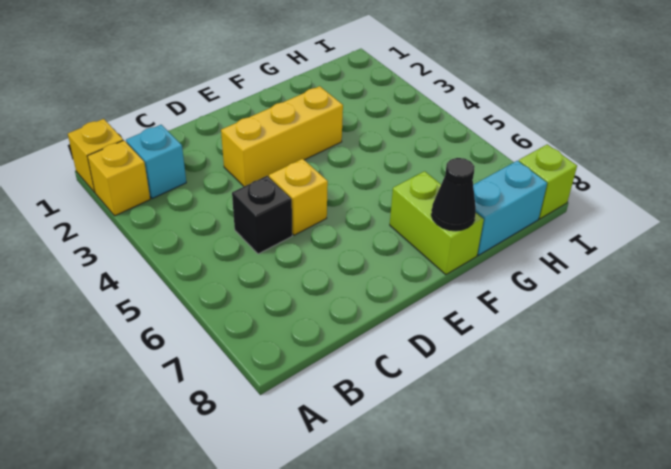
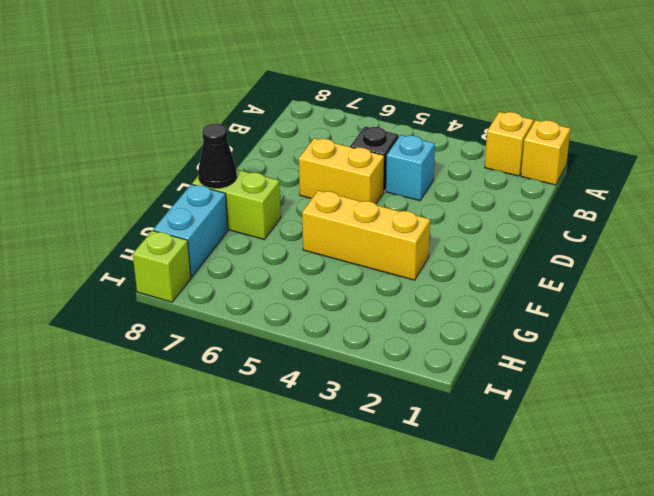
cyan brick B2 level 1 -> cyan brick C4 level 1
yellow brick D3:F3 level 1 -> yellow brick F3:F5 level 1
yellow brick D5 level 1 -> yellow brick D5:D6 level 1

